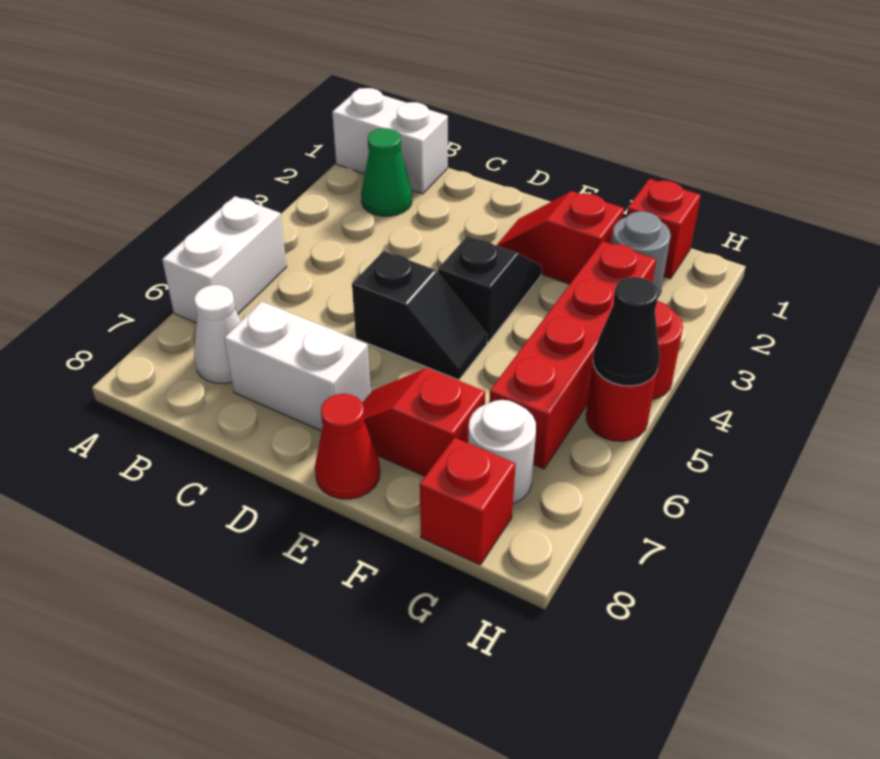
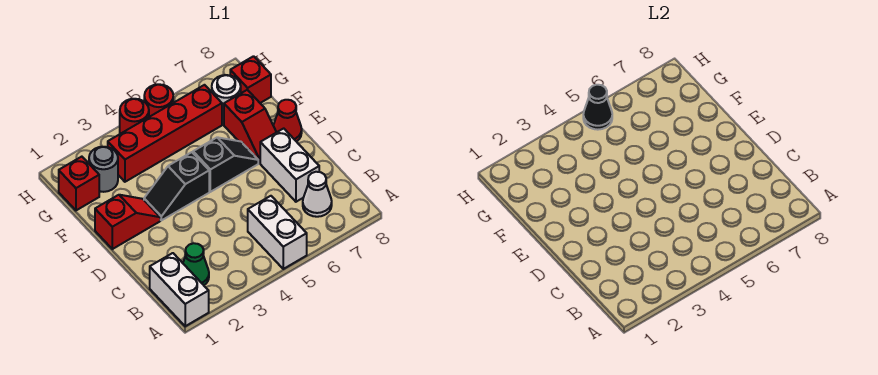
white brick A5:A6 level 1 -> white brick A5:B5 level 1
black slope D5:E5 level 1 top D -> black slope E5:E6 level 1 top 5
red slope E2:F2 level 1 top F -> red slope E1:E2 level 1 top 1

